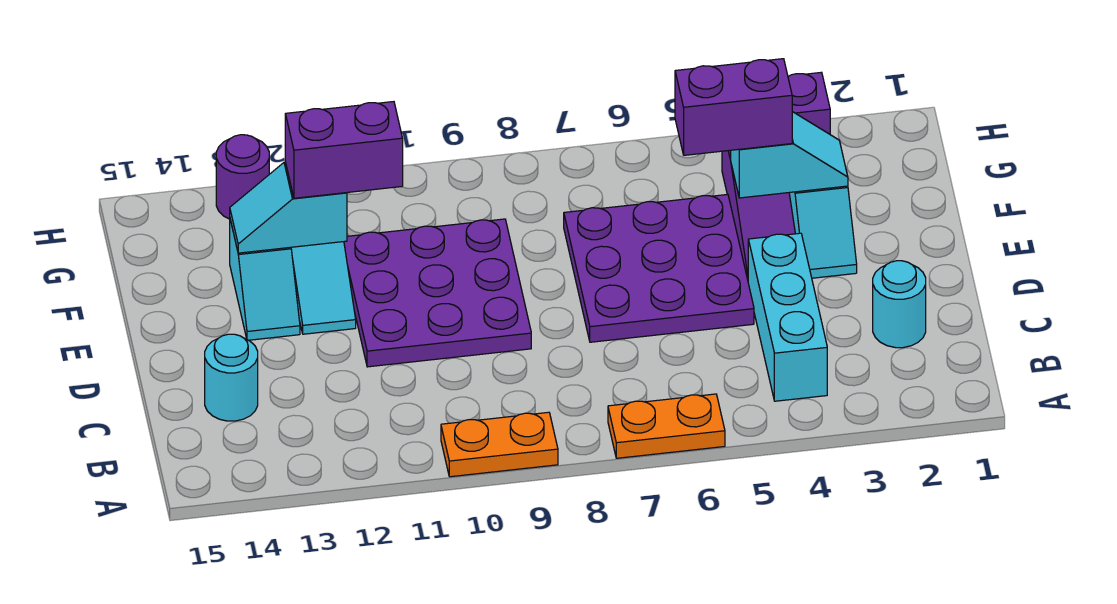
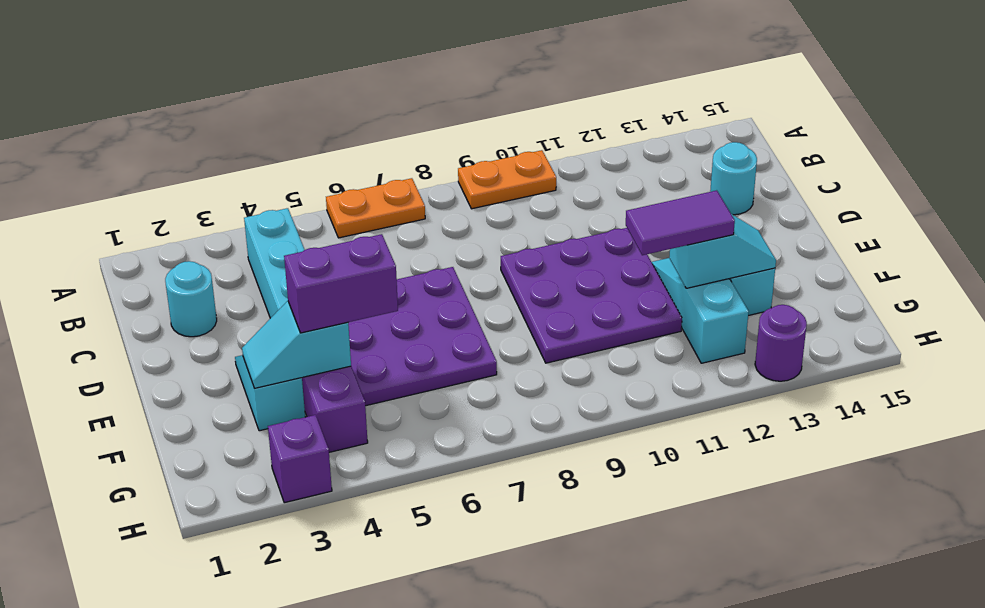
purple brick F11:F12 level 3 -> purple tile F11:F12 level 3

